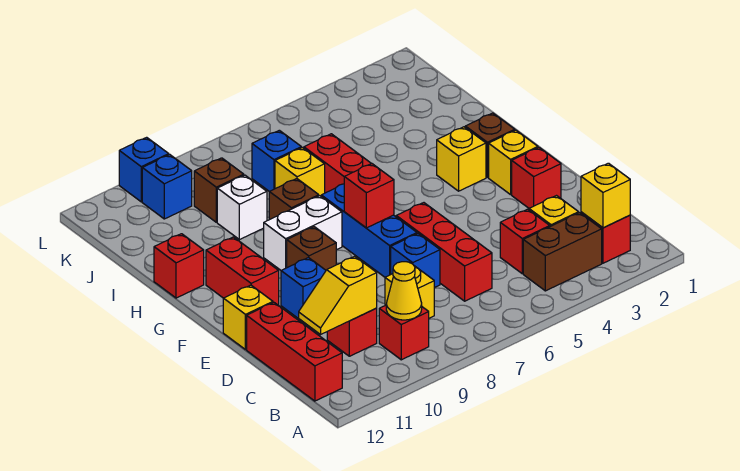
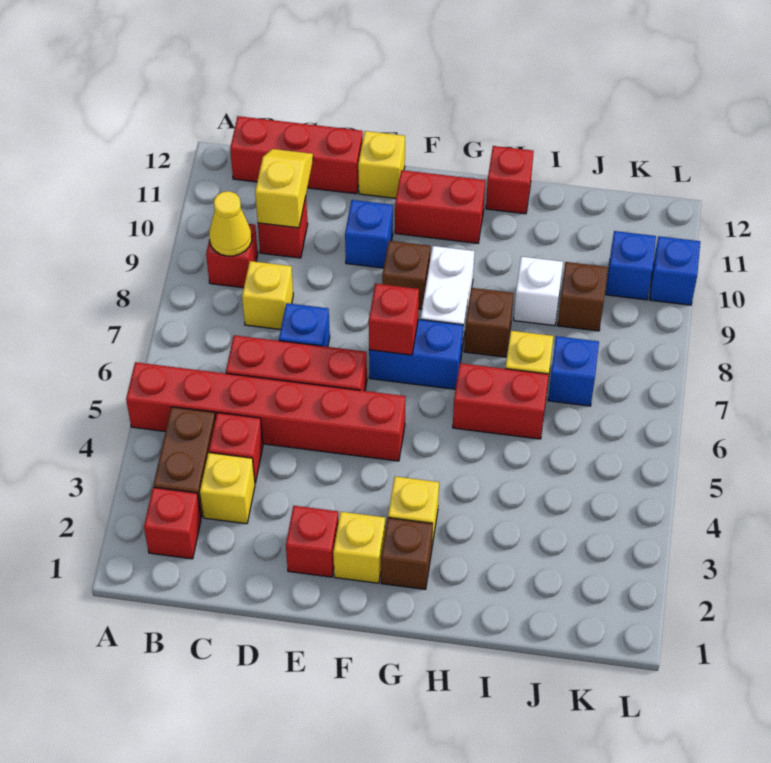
none -> red brick A5:F5 level 1
yellow brick B2 level 2 -> none
blue brick E7:G7 level 1 -> blue brick F7:G7 level 1

